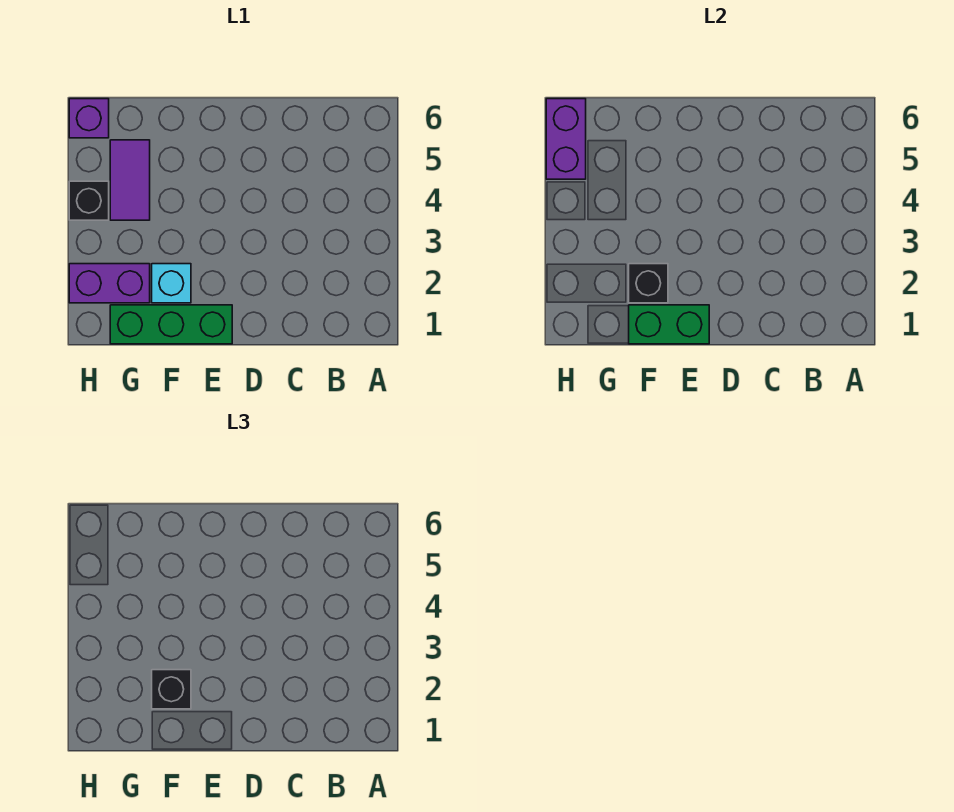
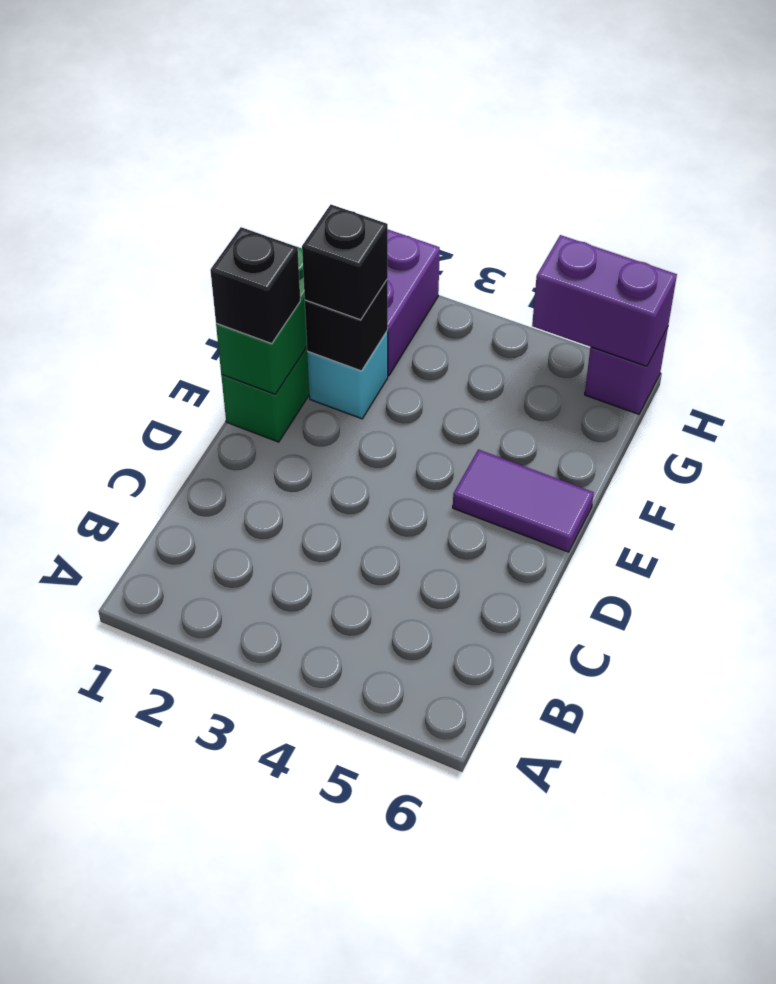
purple tile G4:G5 level 1 -> purple tile E5:E6 level 1
black brick H4 level 1 -> black brick E1 level 3

